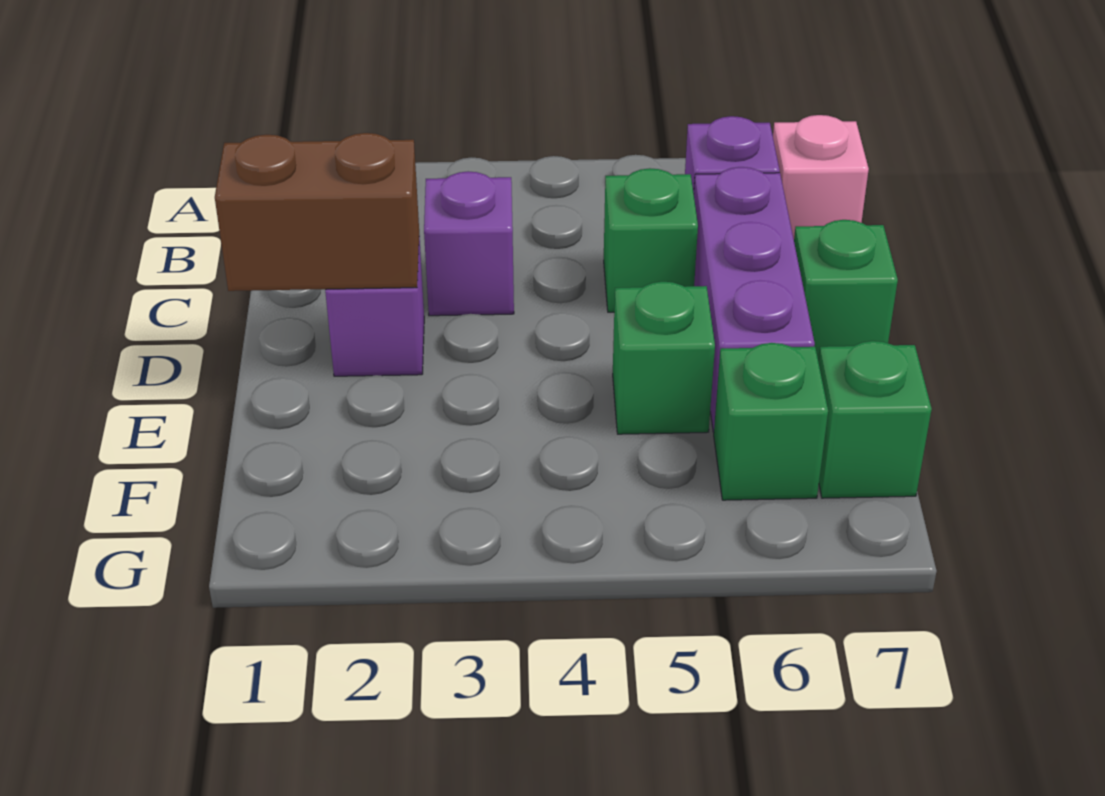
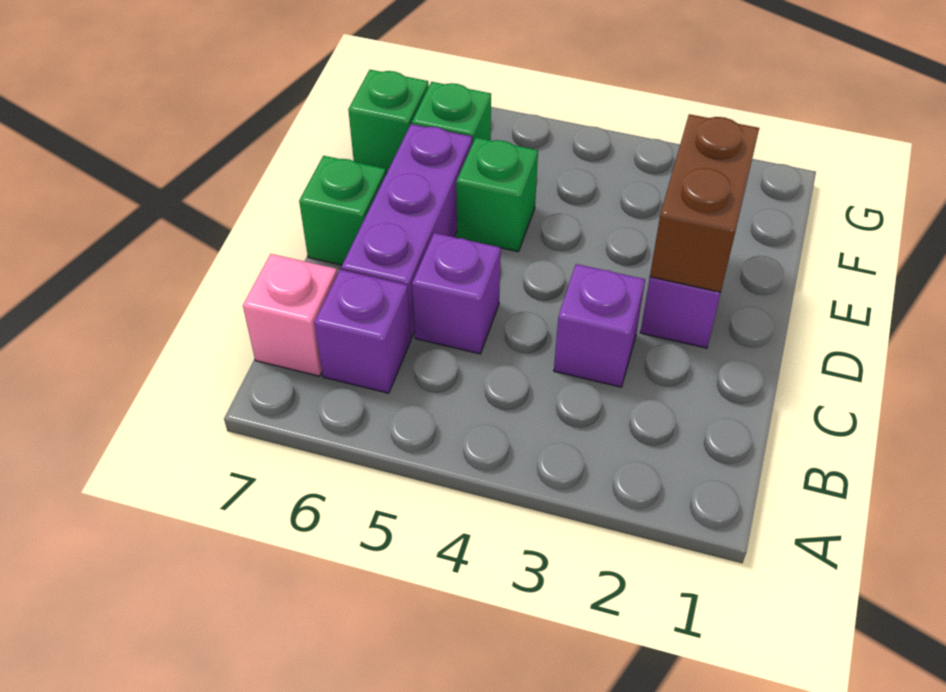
green brick C5 level 1 -> purple brick C5 level 1
brown brick D1:D2 level 2 -> brown brick D2:E2 level 2

